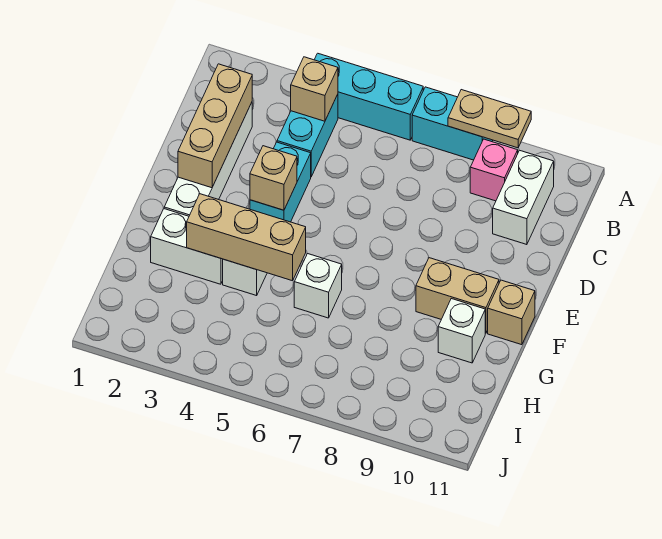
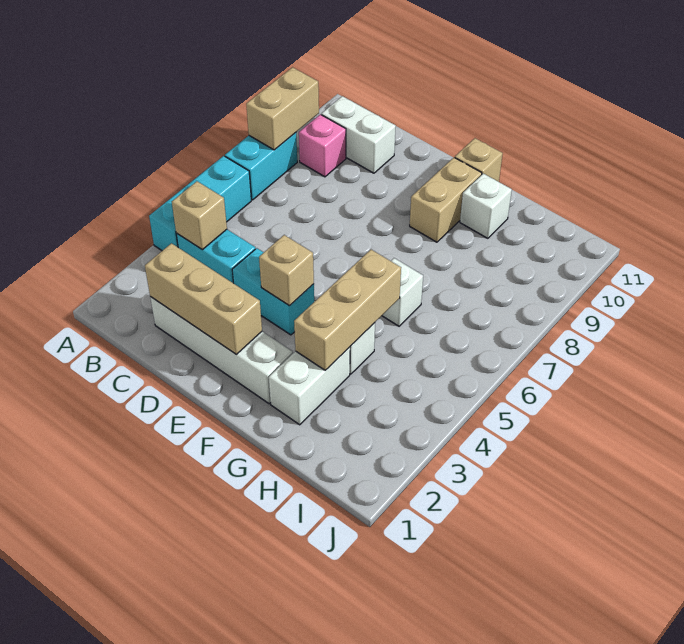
tan plate A8:A9 level 2 -> tan brick A8:A9 level 2

